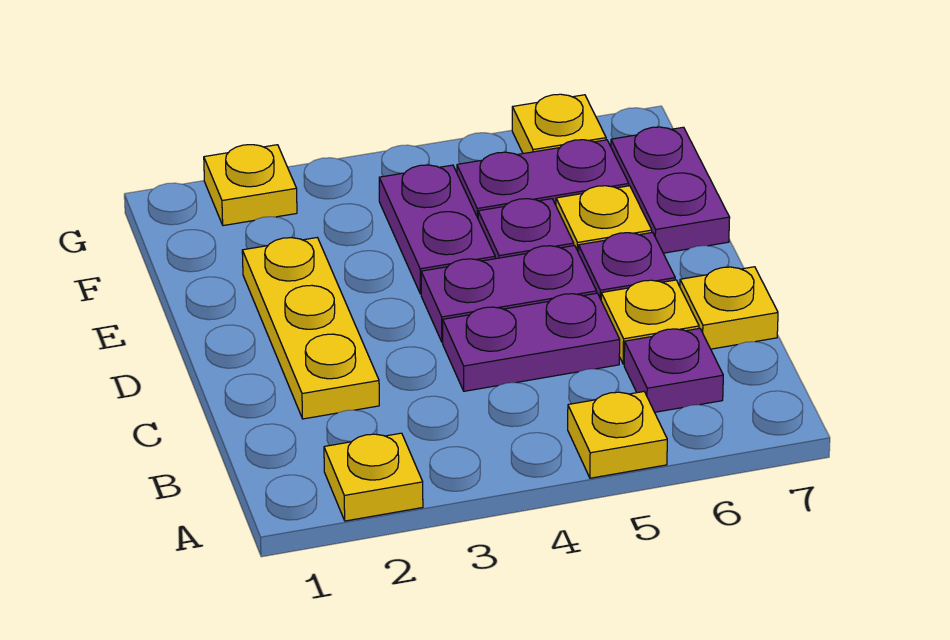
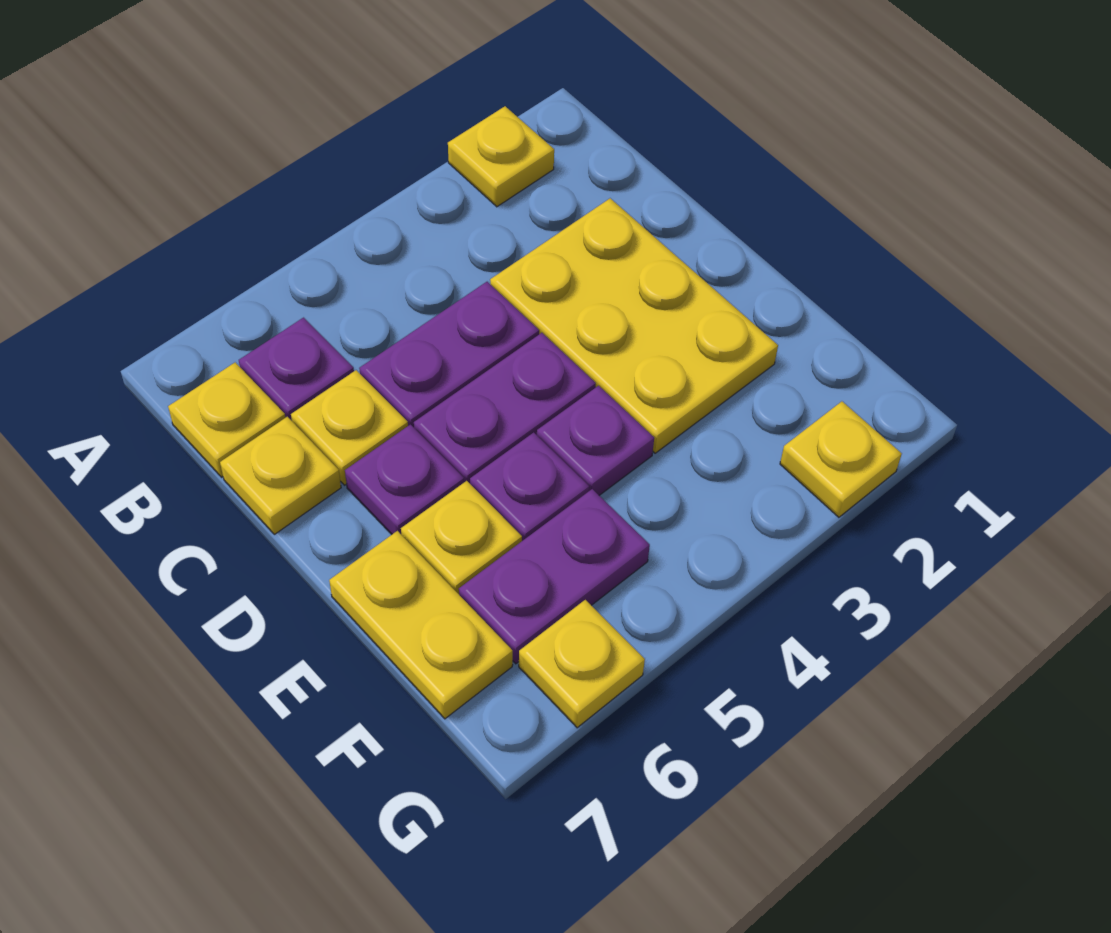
yellow plate A5 level 1 -> yellow plate B7 level 1
yellow plate C2:E2 level 1 -> yellow plate C2:E3 level 1
purple plate E4:F4 level 1 -> purple plate E4 level 1
purple plate E7:F7 level 1 -> yellow plate E7:F7 level 1

